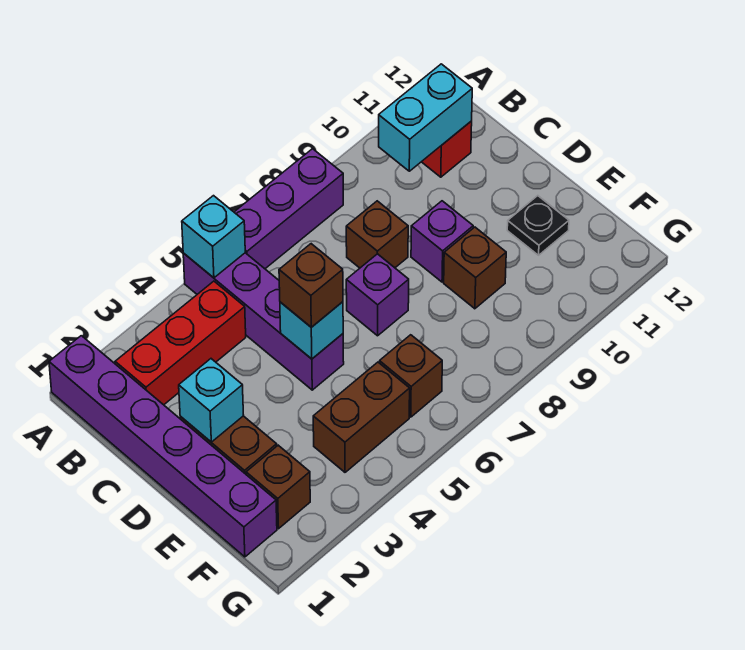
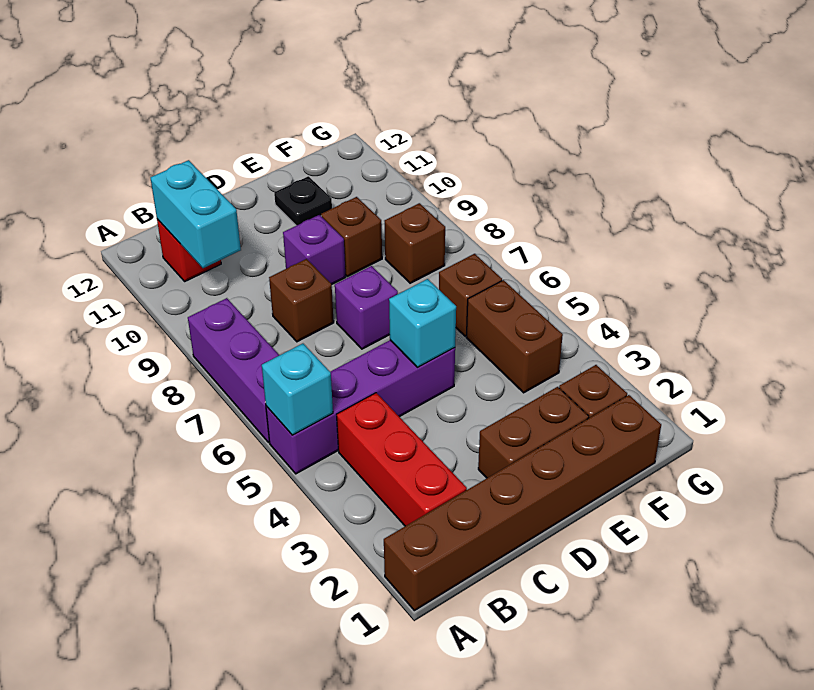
purple brick A1:F1 level 1 -> brown brick A1:F1 level 1
cyan brick D2 level 2 -> none
brown brick D5 level 3 -> brown brick F8 level 1

